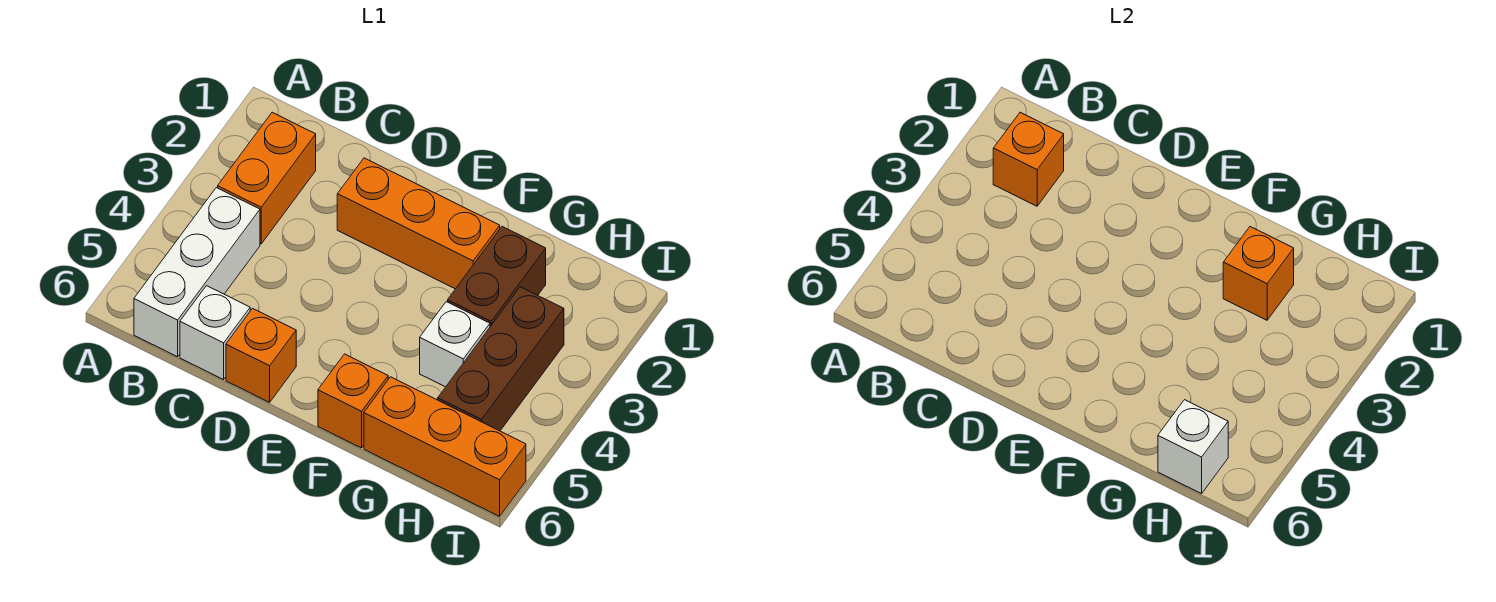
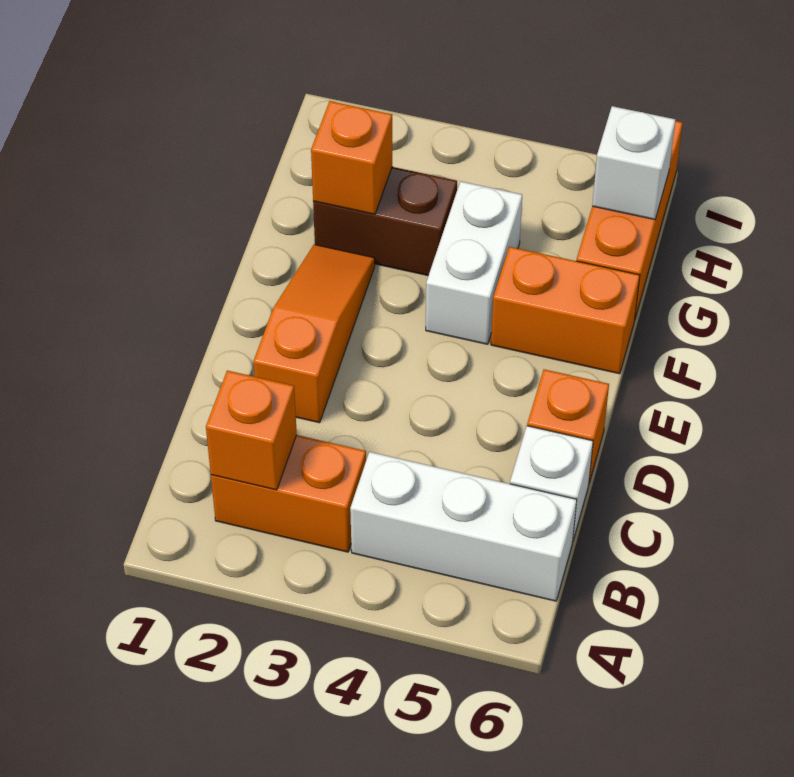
orange brick D2:F2 level 1 -> orange slope D2:F2 level 1 top D
orange brick F6 level 1 -> orange brick F5:F6 level 1
white brick G4 level 1 -> white brick F4:G4 level 1
brown brick H3:H5 level 1 -> none

